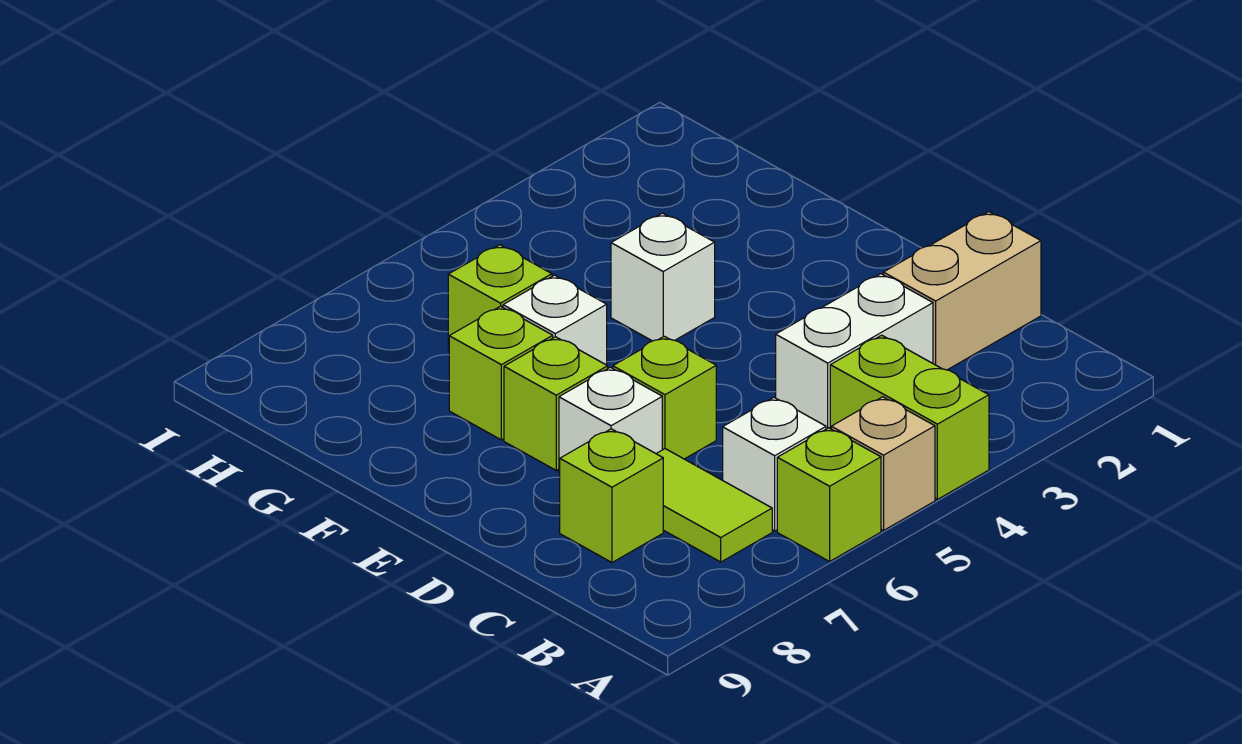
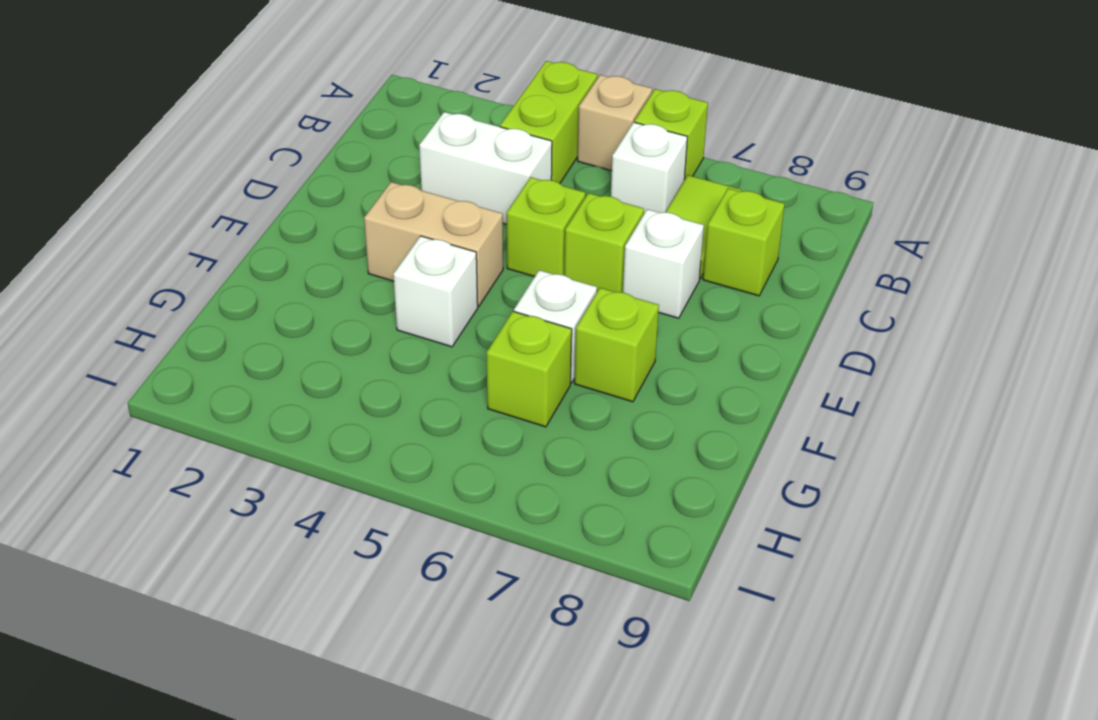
tan brick C1:C2 level 1 -> tan brick E3:E4 level 1
lime brick E7 level 1 -> lime brick D5 level 1

